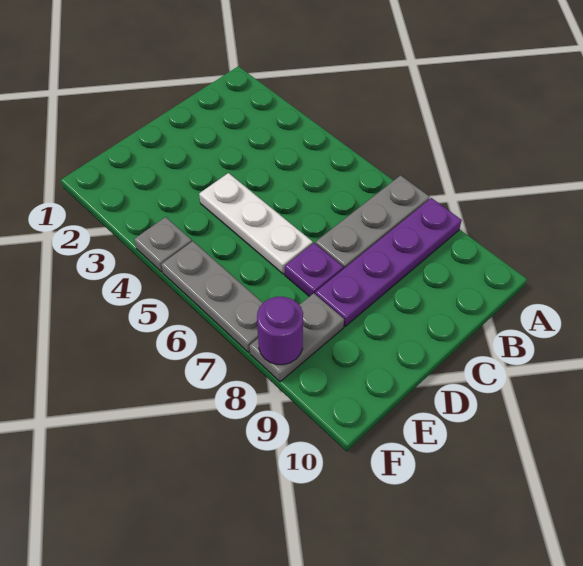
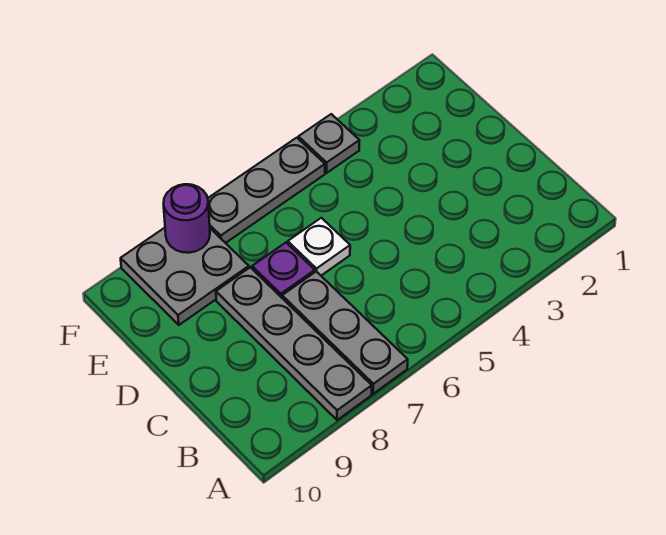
purple plate A8:D8 level 1 -> grey plate A8:D8 level 1
white plate D4:D6 level 1 -> white plate D6 level 1
grey plate E8:F8 level 1 -> grey plate E8:F9 level 1

